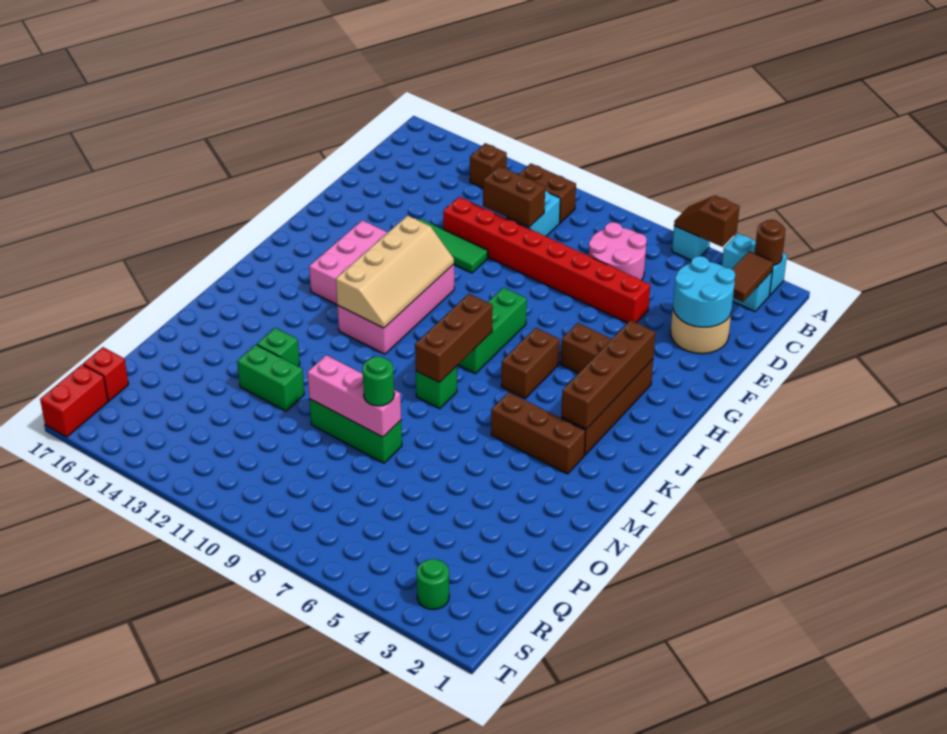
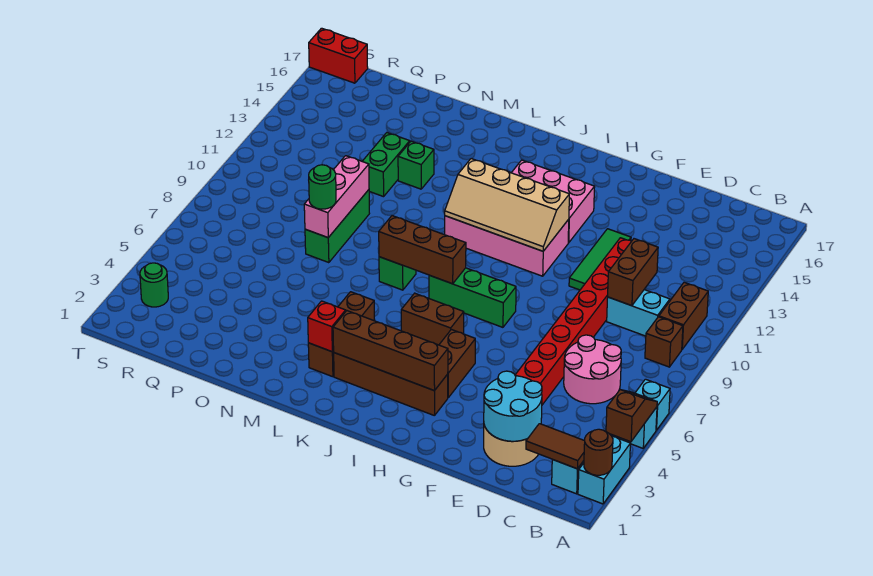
none -> cyan brick A6 level 1
brown brick B13 level 1 -> brown brick B9 level 1
red brick R17 level 1 -> red brick L3 level 2

